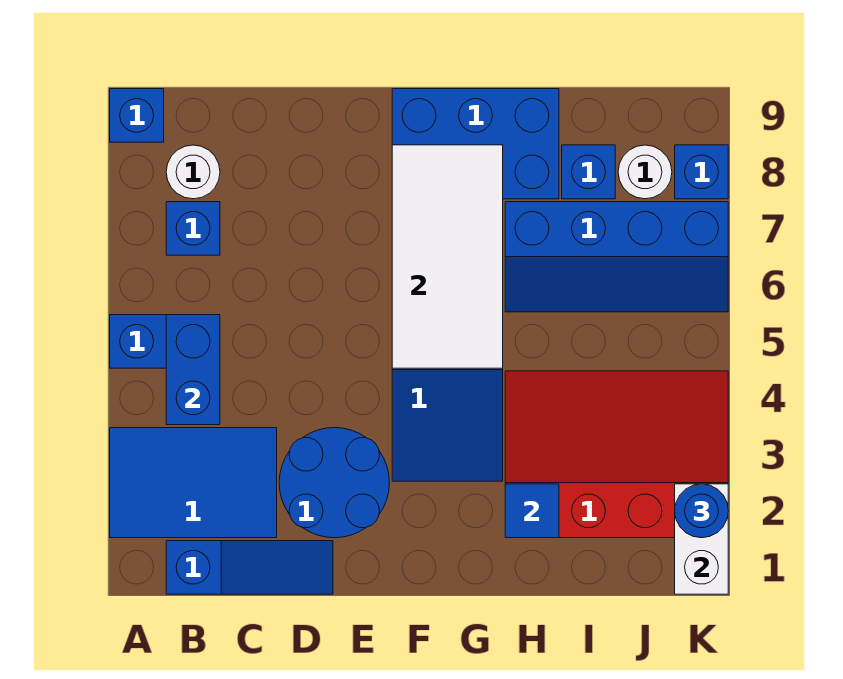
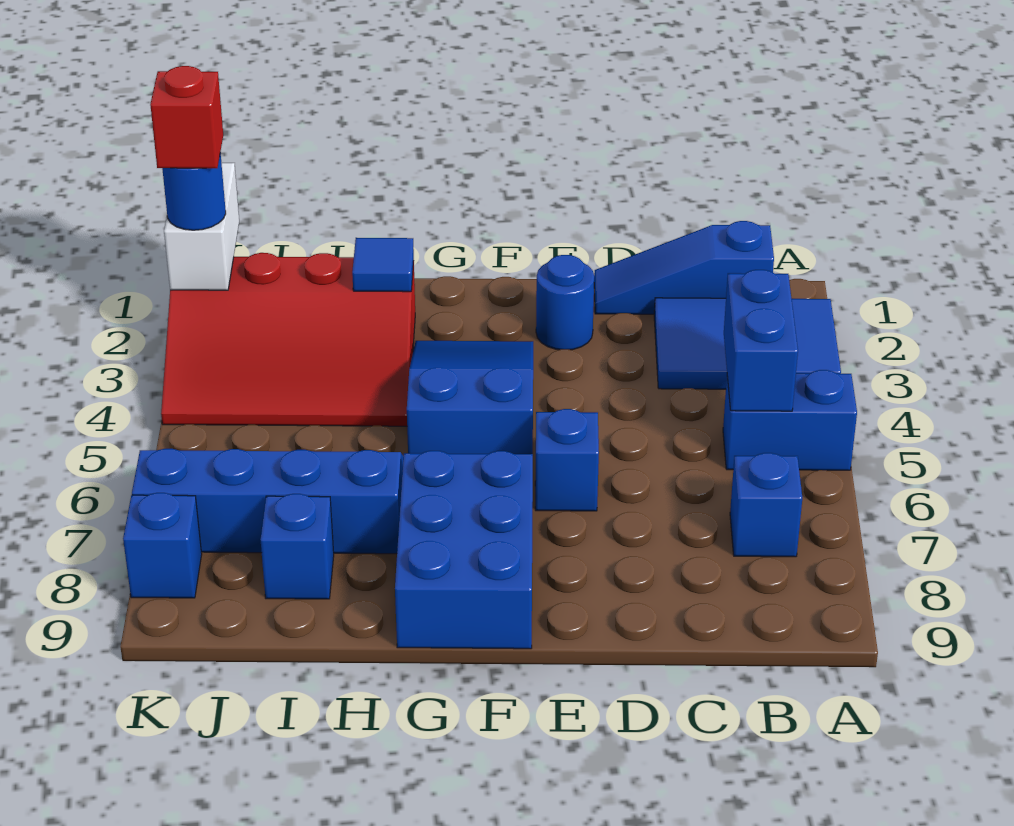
blue brick A9 level 1 -> blue brick E6 level 1
white round brick B8 level 1 -> none
blue round brick D2:E3 level 1 -> blue round brick E2 level 1
white tile F5:G8 level 2 -> none
blue brick F8:H9 level 1 -> blue brick F7:G9 level 1
white round brick J8 level 1 -> none
none -> red brick K2 level 4

